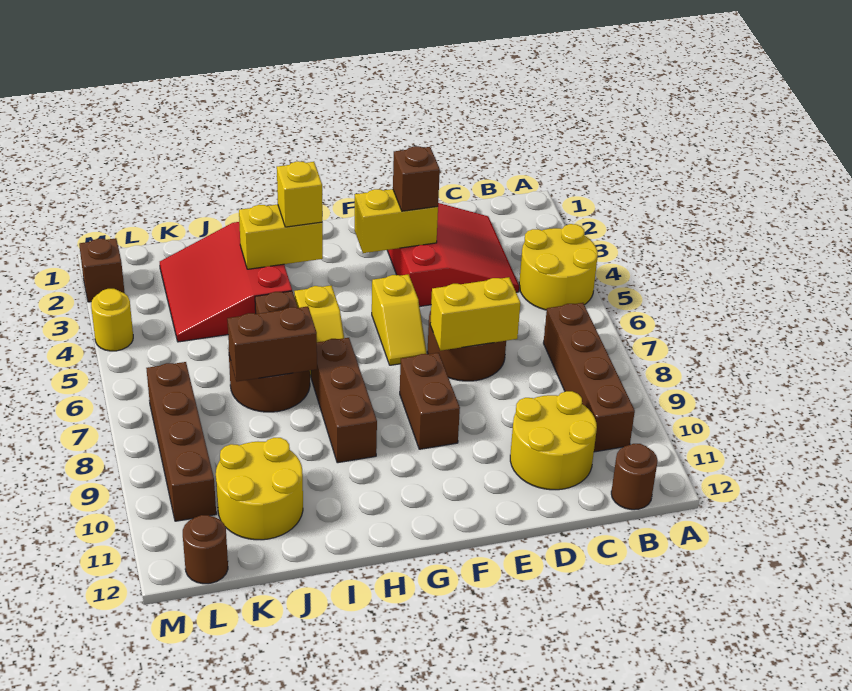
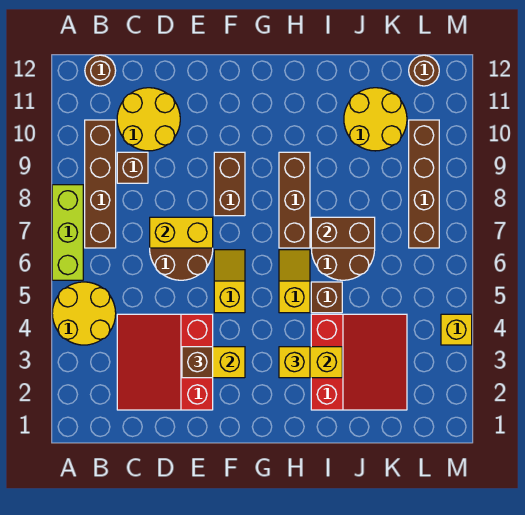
none -> lime brick A6:A8 level 1
brown brick M2 level 1 -> brown brick C9 level 1
yellow round brick M4 level 1 -> yellow brick M4 level 1

